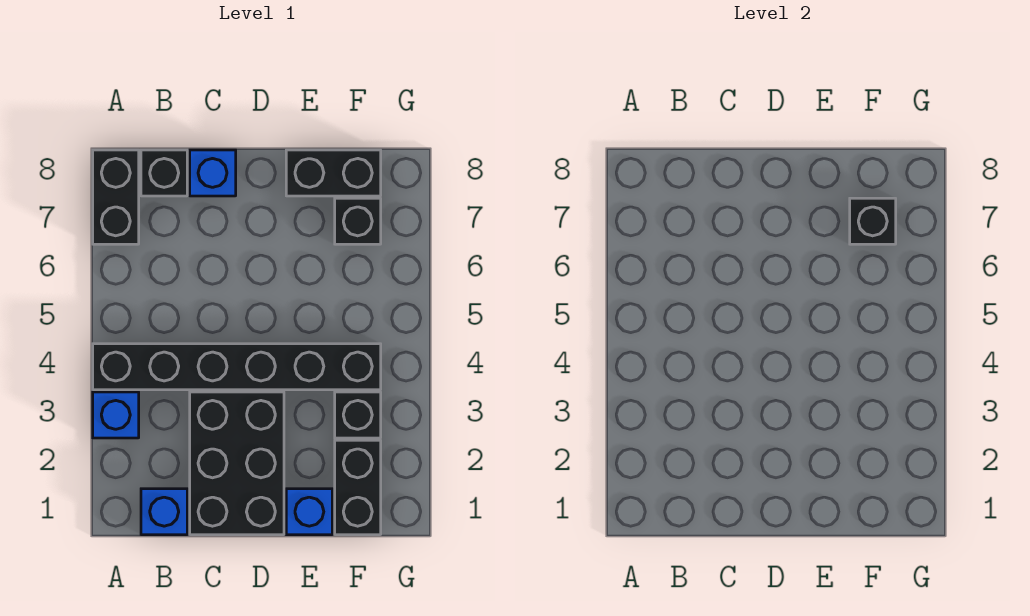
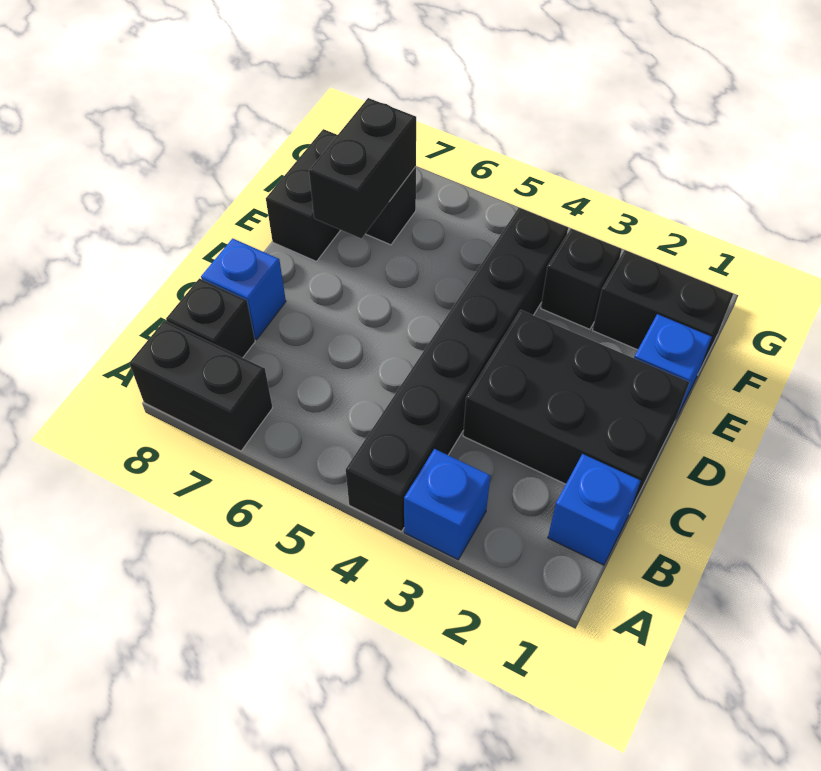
black brick F7 level 2 -> black brick E7:F7 level 2

